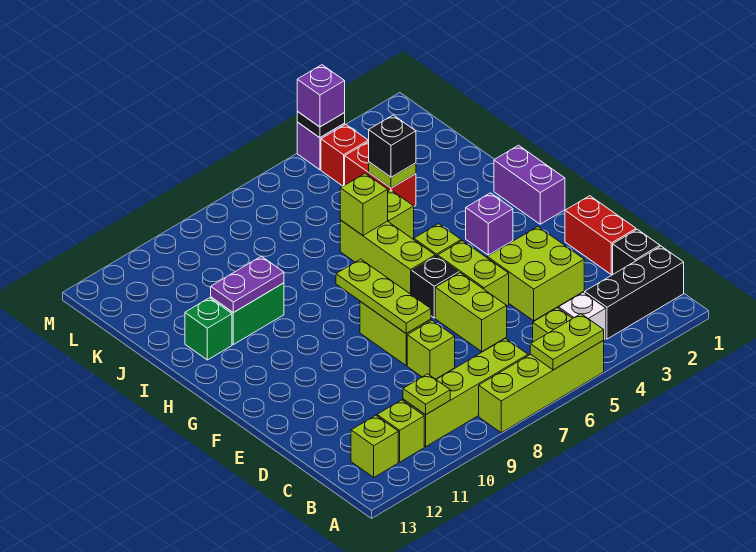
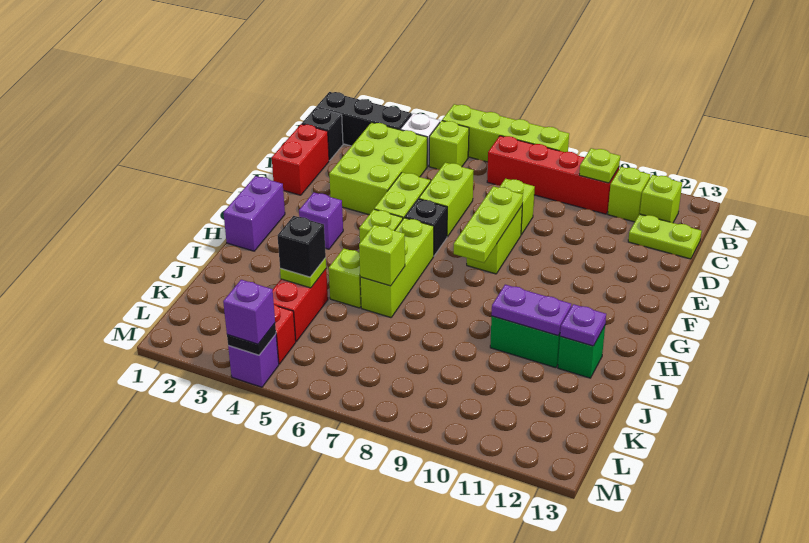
lime plate A5:A6 level 2 -> lime plate C12:C13 level 1
lime brick B7:B10 level 1 -> red brick B7:B10 level 1
lime brick D3:E4 level 1 -> lime brick C3:E4 level 1
none -> purple plate I12 level 2

